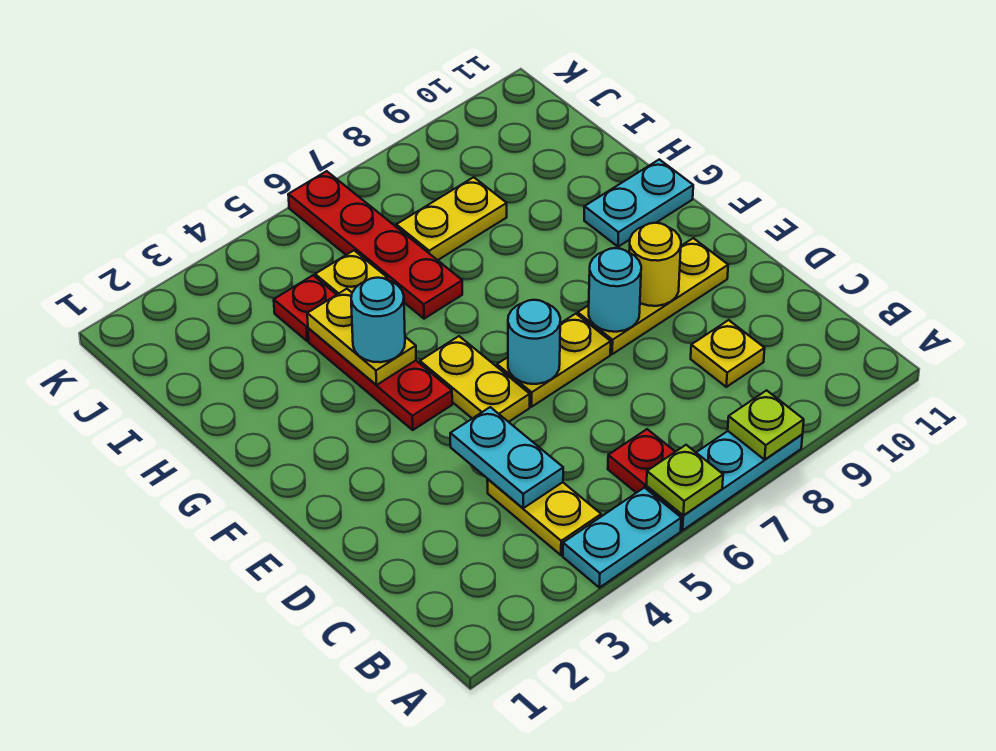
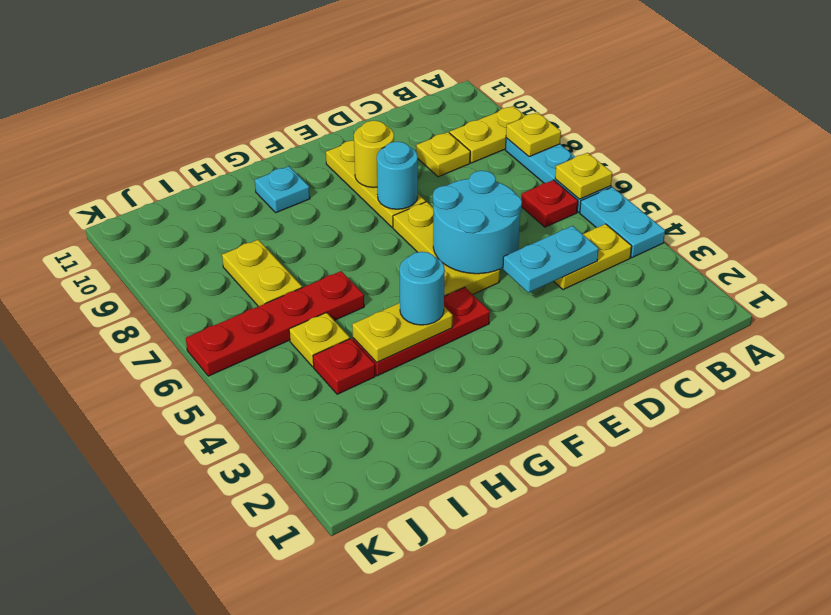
lime plate A6 level 2 -> yellow plate A6 level 2
lime plate A8 level 2 -> yellow plate A8 level 2
none -> yellow plate A9:B9 level 1
cyan round brick E6 level 2 -> cyan round brick D5:E6 level 2
cyan plate G10:G11 level 1 -> cyan plate G10 level 1

